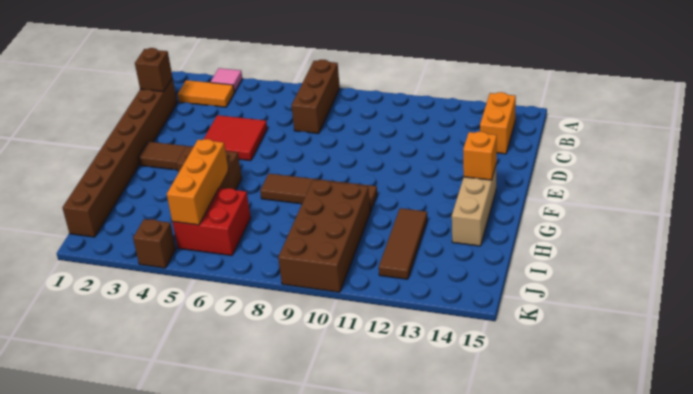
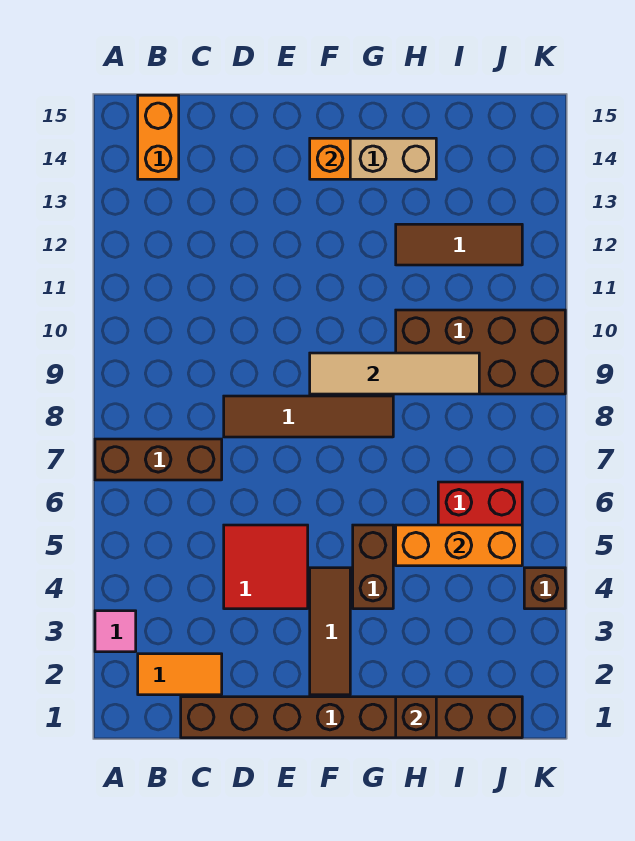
orange tile B2:B3 level 1 -> orange tile B2:C2 level 1
orange brick B14:C14 level 1 -> orange brick B14:B15 level 1
brown brick C1 level 2 -> brown brick H1 level 2
none -> tan tile F9:I9 level 2
brown tile G7:G10 level 1 -> brown tile D8:G8 level 1

